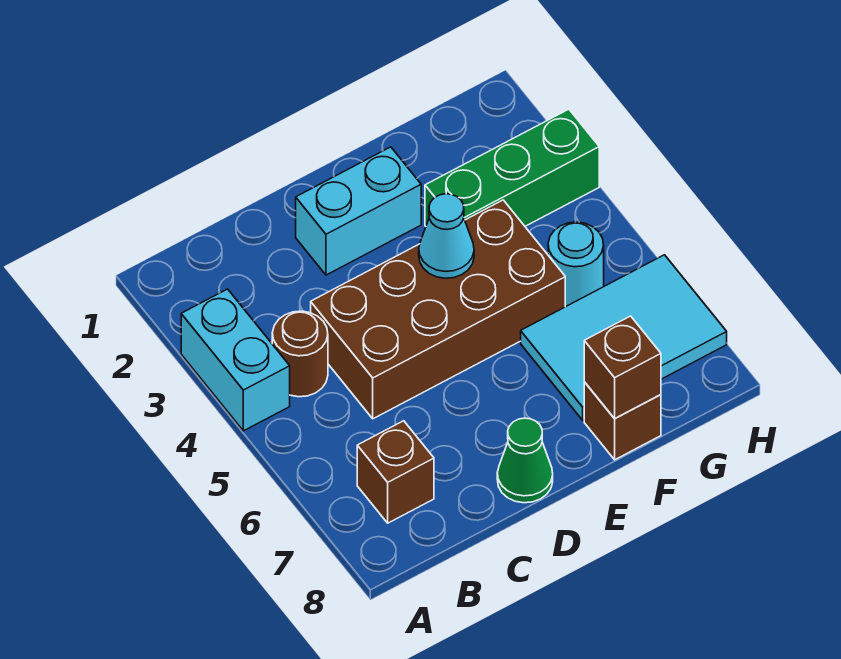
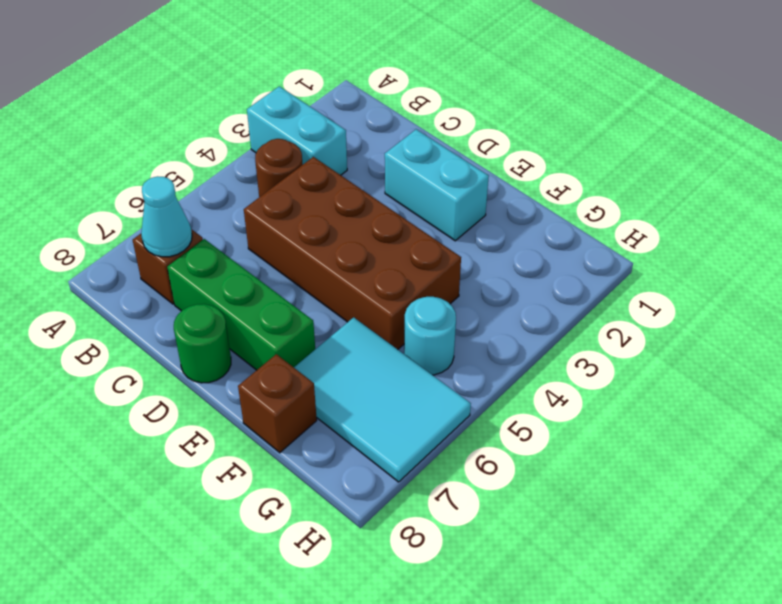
cyan brick A3:A4 level 1 -> cyan brick A3:B3 level 1
green cone D8 level 1 -> green round brick D8 level 1
cyan cone E4 level 2 -> cyan cone B7 level 2
green brick F3:H3 level 1 -> green brick C7:E7 level 1
brown brick F8 level 2 -> none

